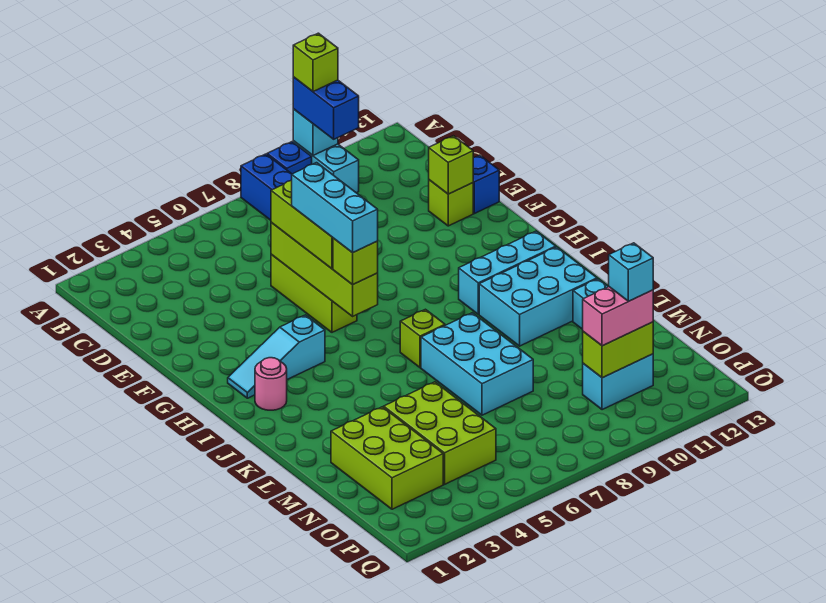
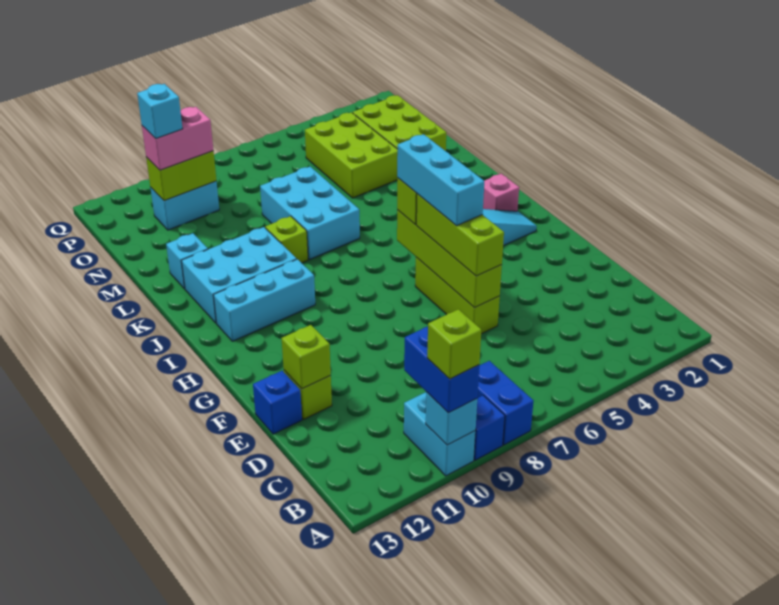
pink round brick I2 level 1 -> pink brick I2 level 1
lime brick J7 level 1 -> lime brick K9 level 1

